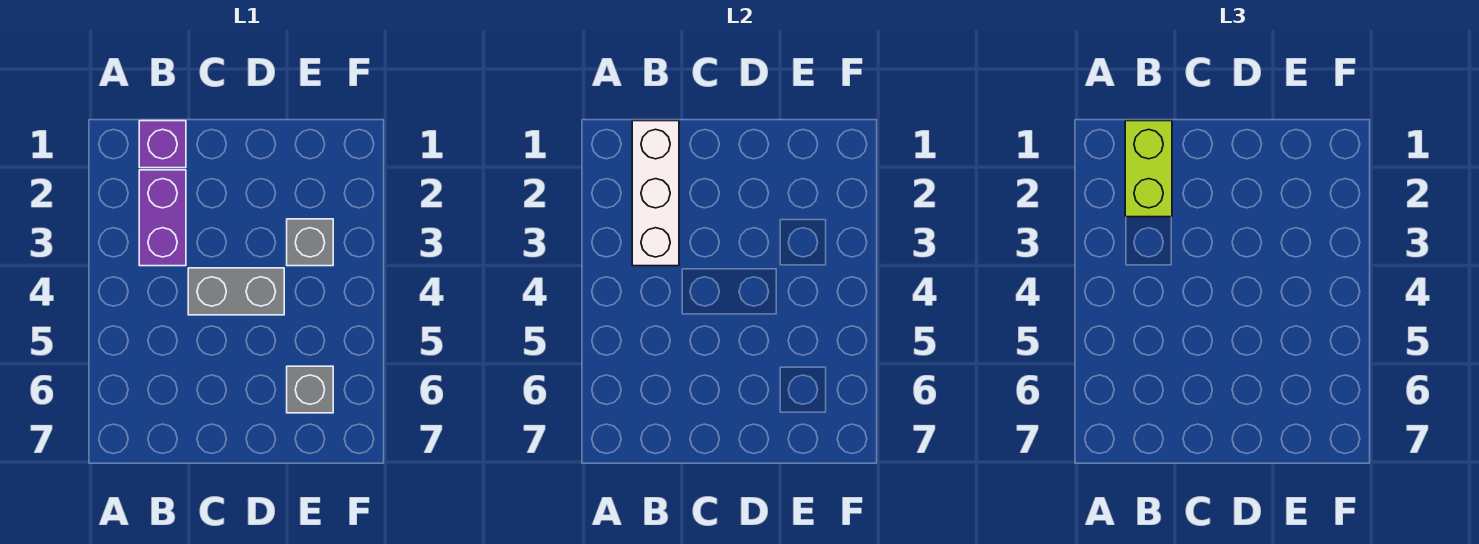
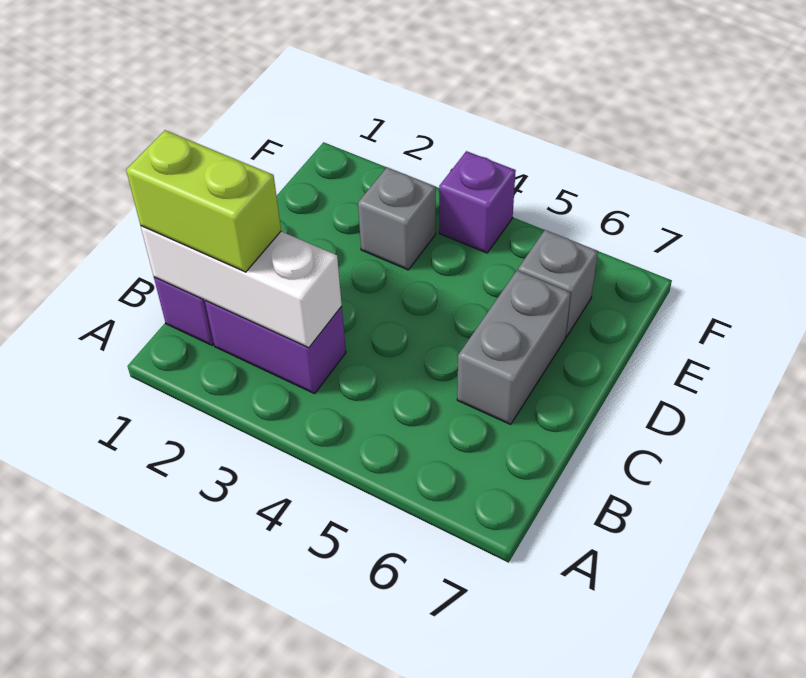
grey brick C4:D4 level 1 -> grey brick C6:D6 level 1
none -> purple brick F4 level 1

